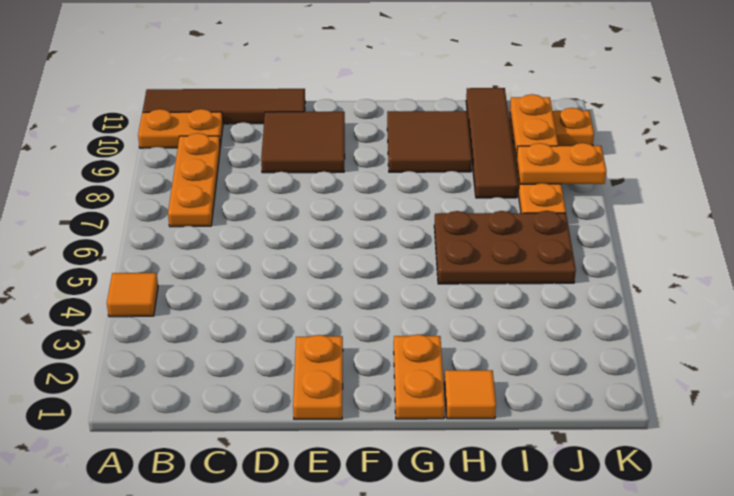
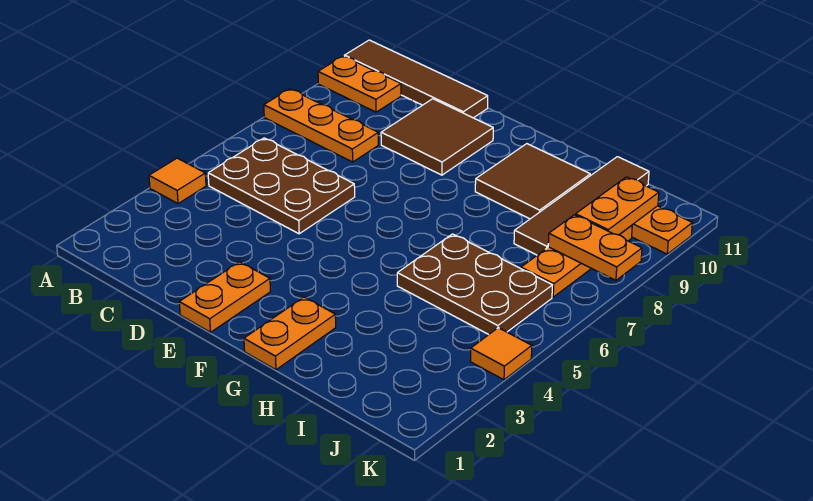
none -> brown plate B5:D6 level 1
orange plate B7:B9 level 1 -> orange plate A8:C8 level 1
orange tile H1 level 1 -> orange tile K4 level 1

